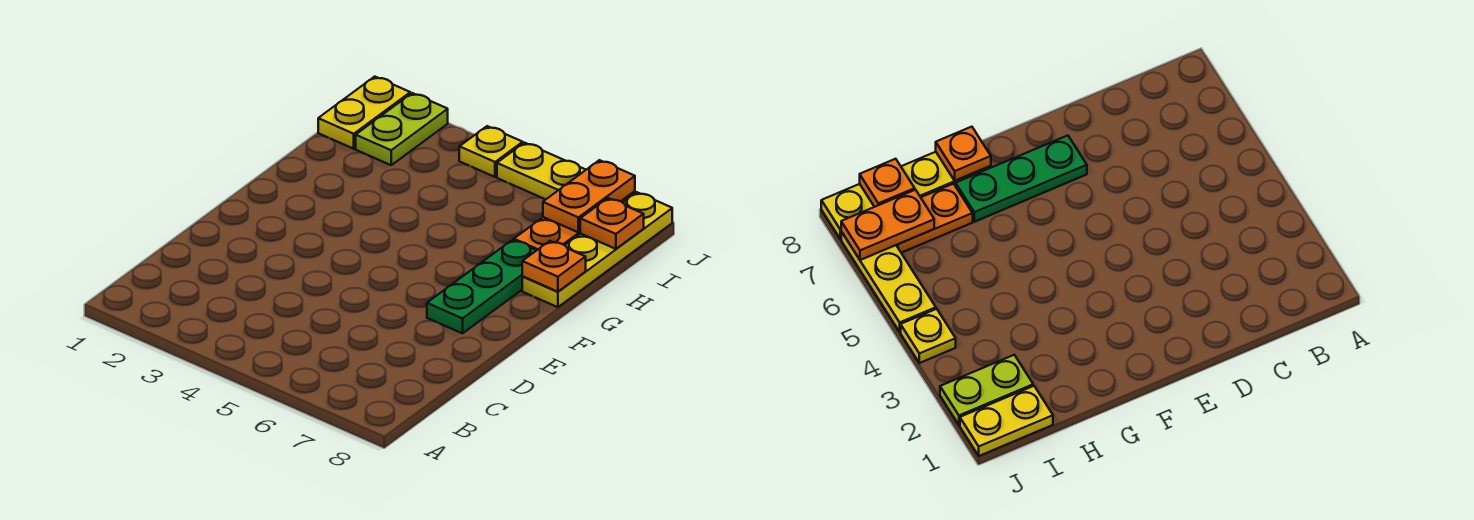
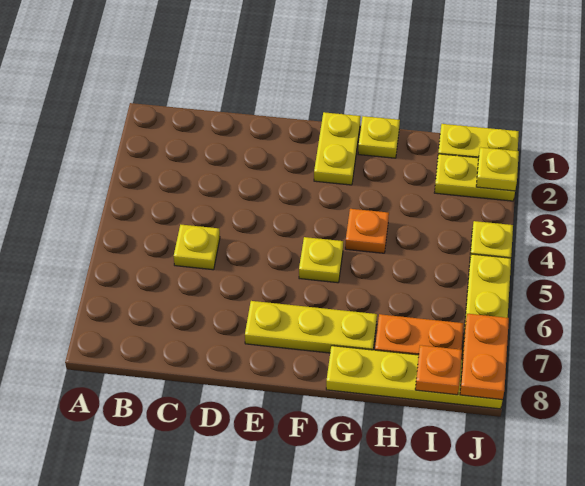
none -> yellow plate C5 level 1
green plate E7:G7 level 1 -> yellow plate E7:G7 level 1
none -> yellow plate F1:F2 level 1
none -> yellow plate F5 level 1
none -> yellow plate G1 level 1
orange plate G8 level 2 -> orange plate G4 level 1
lime plate I2:J2 level 1 -> yellow plate I2:J2 level 1
orange plate I7:J7 level 2 -> orange plate J7:J8 level 2
none -> yellow plate J2 level 2

